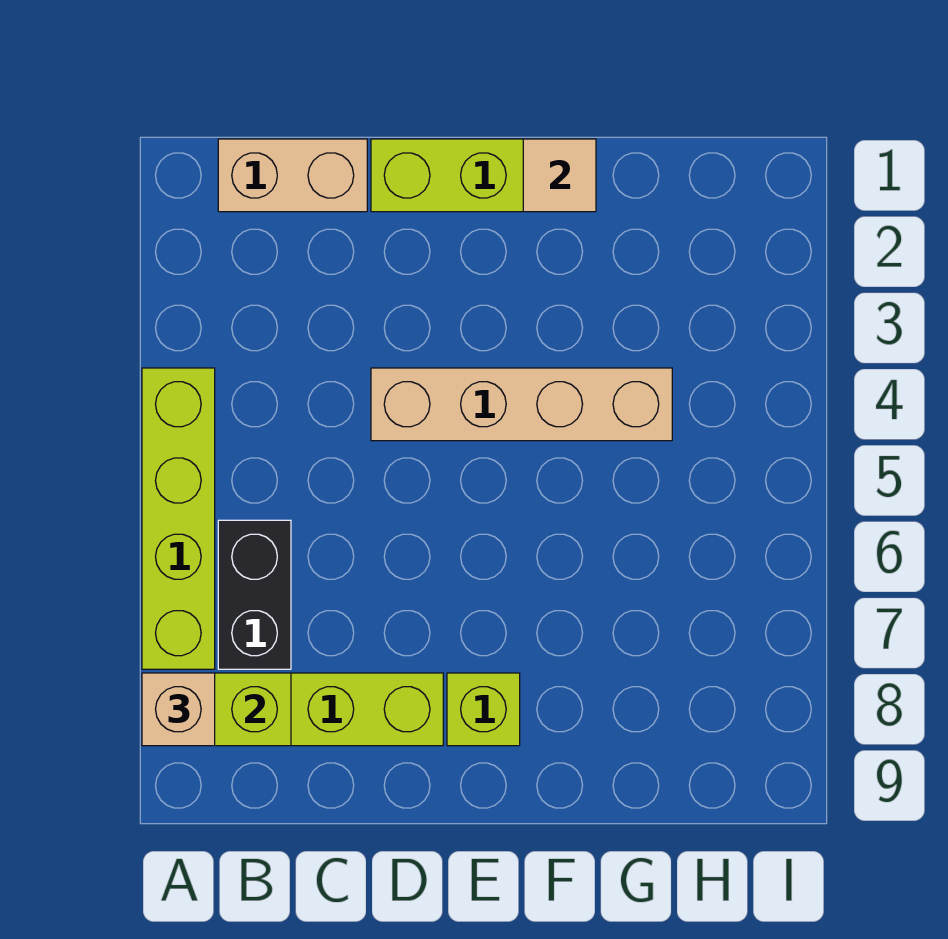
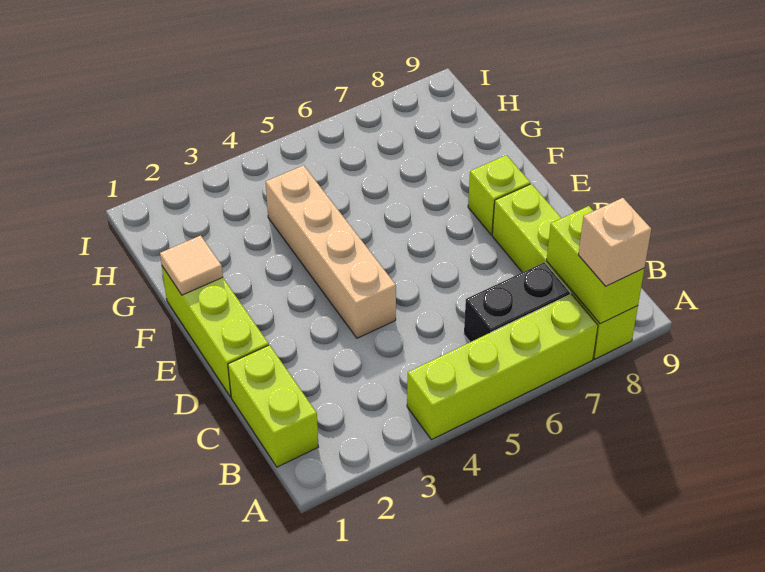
tan brick B1:C1 level 1 -> lime brick B1:C1 level 1

